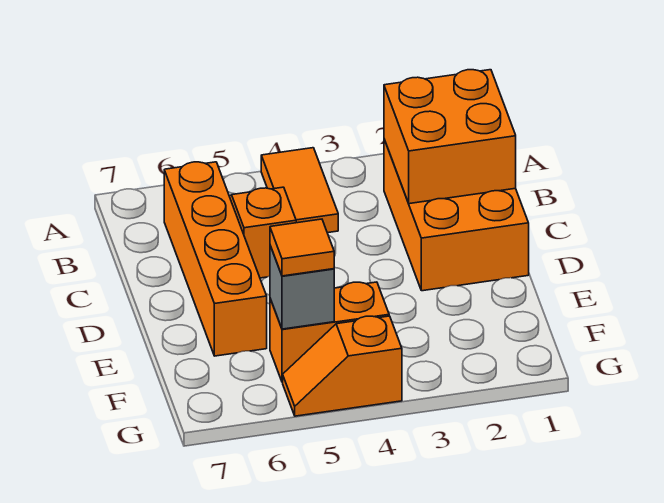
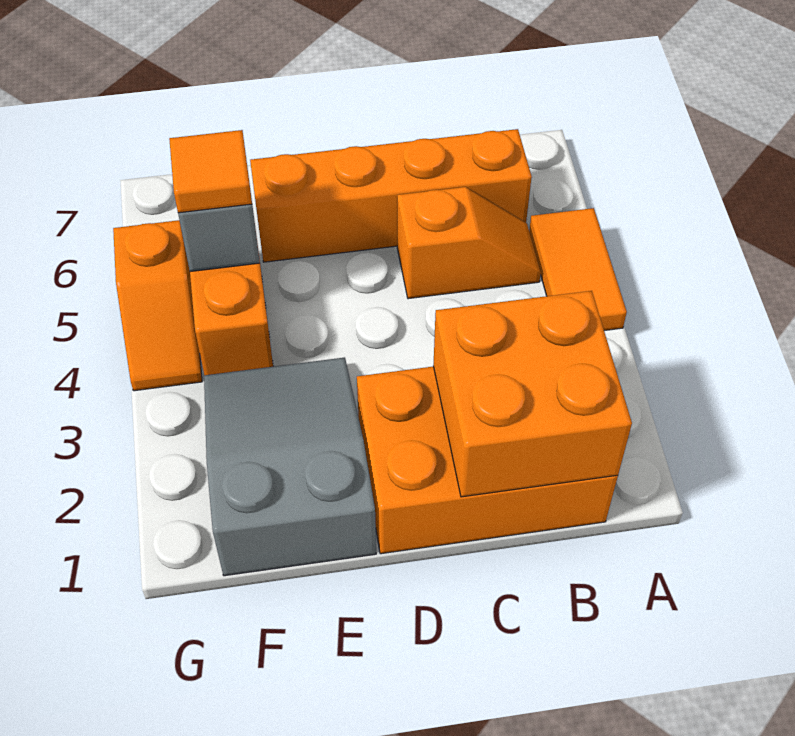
orange tile A4:B4 level 1 -> orange tile A4:A5 level 1
none -> grey slope E1:F3 level 1 top 1
orange slope G4:G5 level 1 top 4 -> orange slope G4:G5 level 1 top 5

